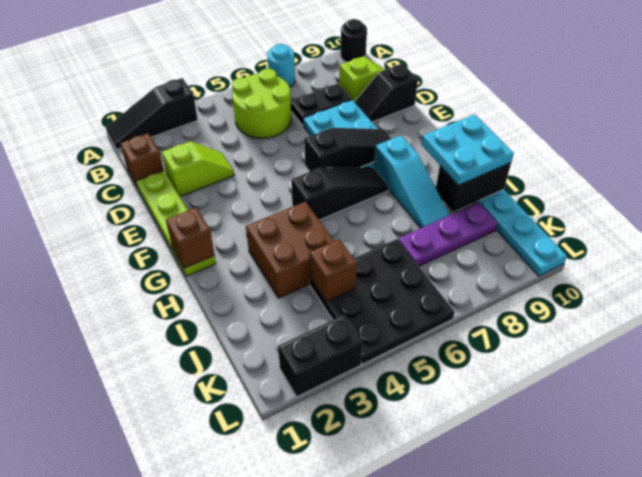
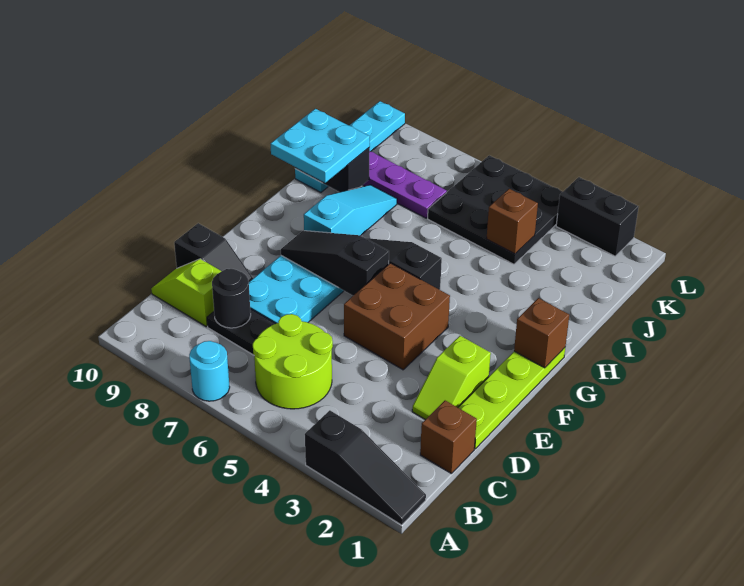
black round brick A10 level 1 -> black round brick C8 level 2
lime slope D2:D3 level 1 top 2 -> lime slope D2:E2 level 1 top E
brown brick H3:I4 level 1 -> brown brick E4:F5 level 1

